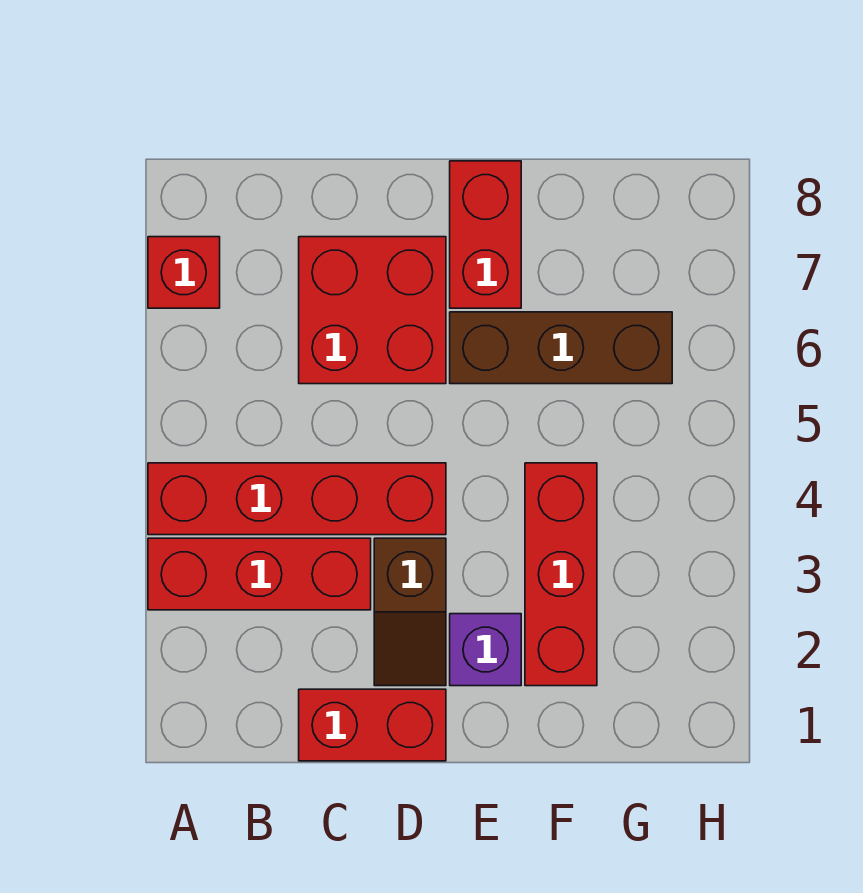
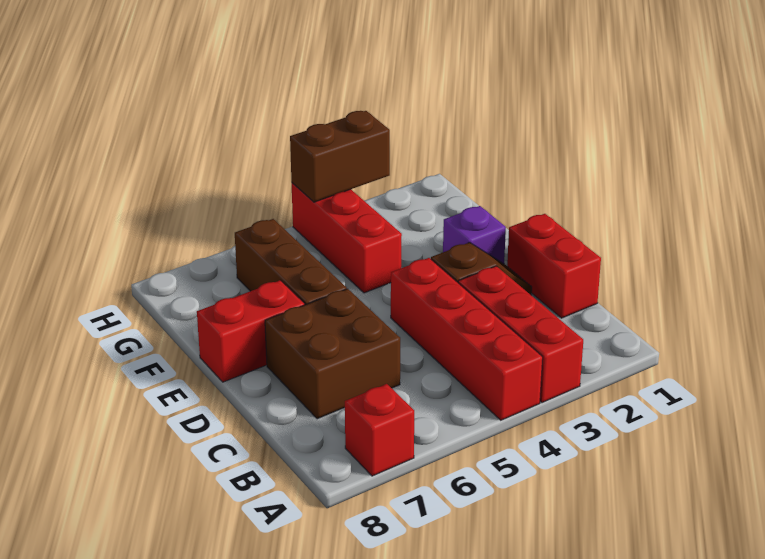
red brick C6:D7 level 1 -> brown brick C6:D7 level 1
red brick F2:F4 level 1 -> red brick F4:H4 level 1
none -> brown brick H3:H4 level 2

